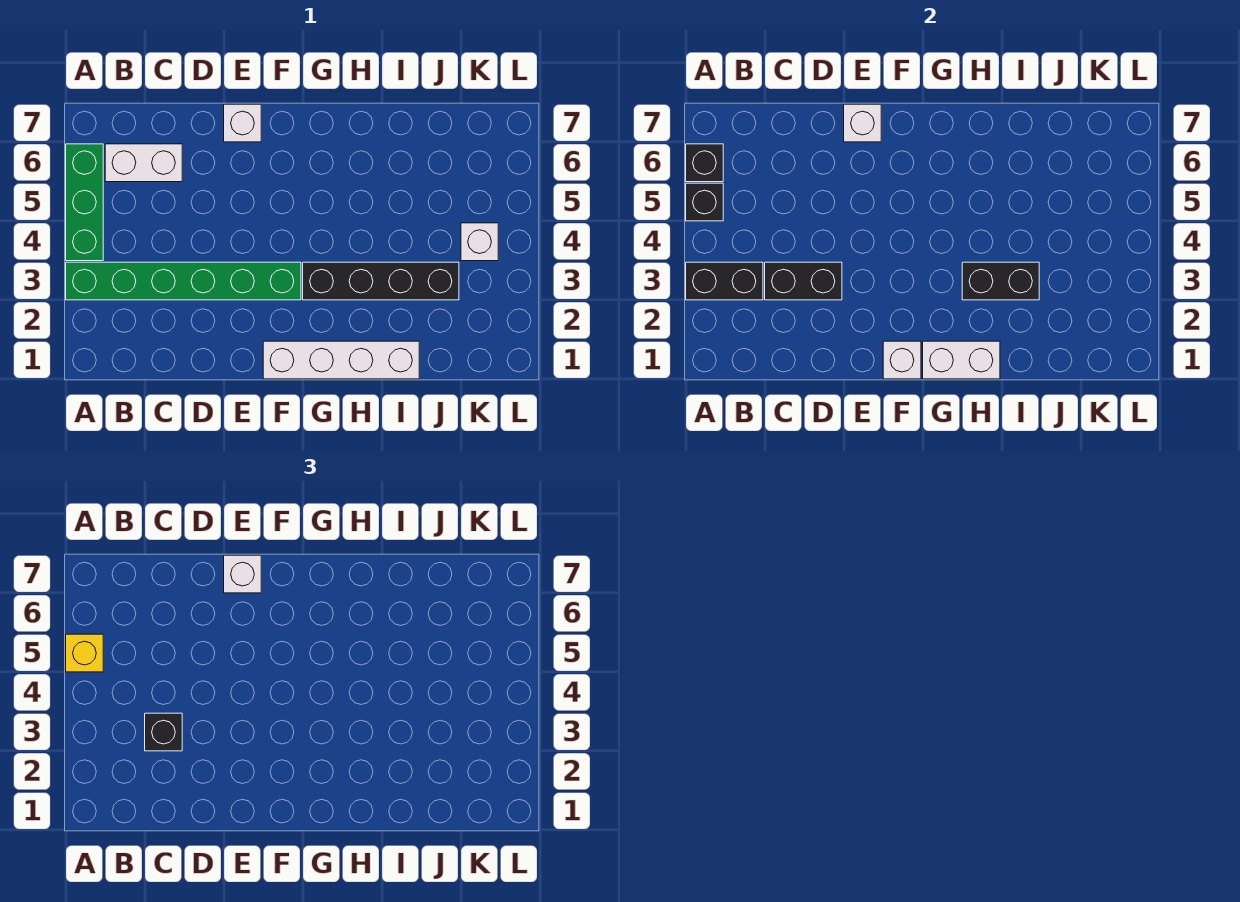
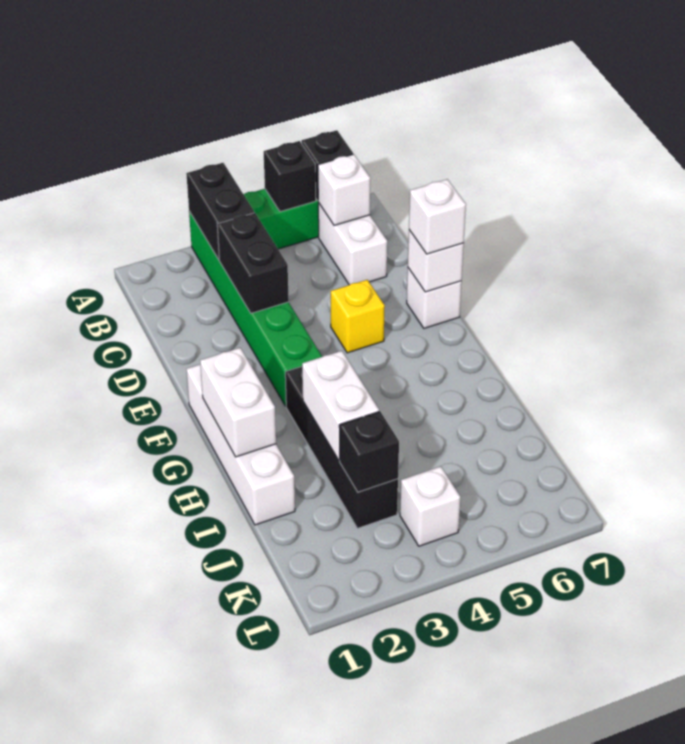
yellow brick A5 level 3 -> yellow brick E5 level 1
black brick C3 level 3 -> black brick J3 level 2
white brick F1 level 2 -> white brick B6 level 2
black brick H3:I3 level 2 -> white brick H3:I3 level 2

